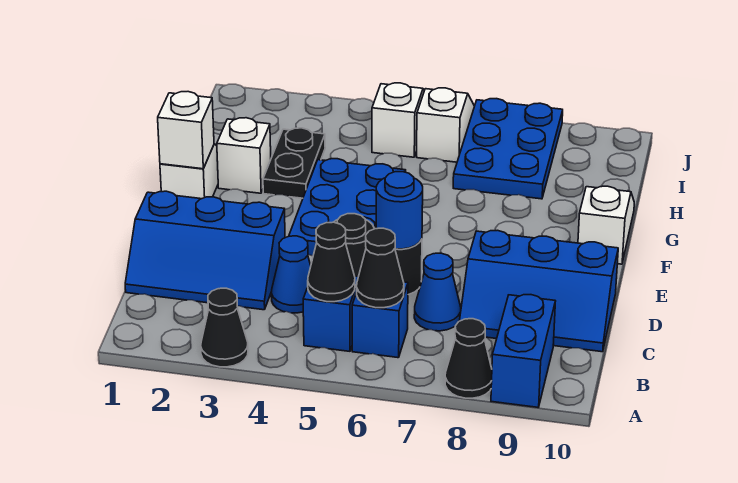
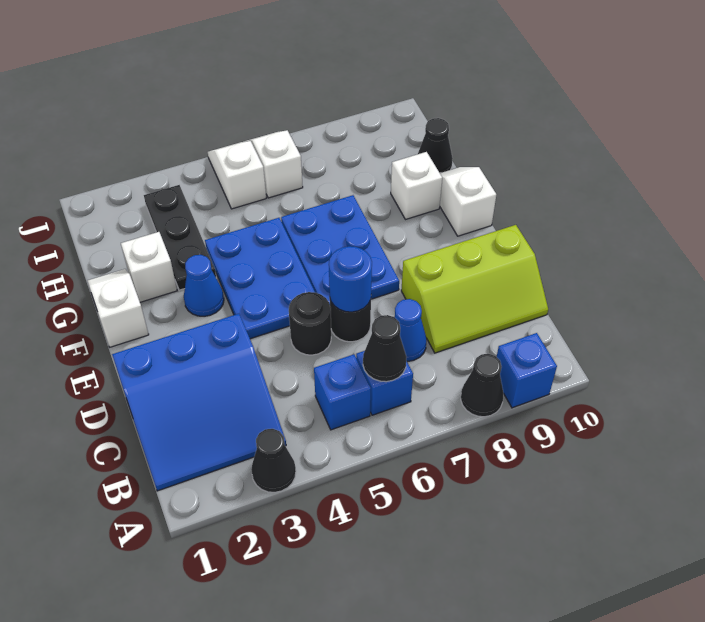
blue brick A9:B9 level 1 -> blue brick A9 level 1
black cone B5 level 2 -> black cone H10 level 1
blue slope C1:D3 level 1 top D -> blue slope B1:D3 level 1 top D
blue cone C4 level 1 -> blue cone F3 level 1
blue slope C8:D10 level 1 top D -> lime slope C8:D10 level 1 top D
white brick F1 level 2 -> white brick G9 level 1
black plate G3:H3 level 1 -> black plate G3:I3 level 1
blue plate H7:J8 level 1 -> blue plate E6:G7 level 1

